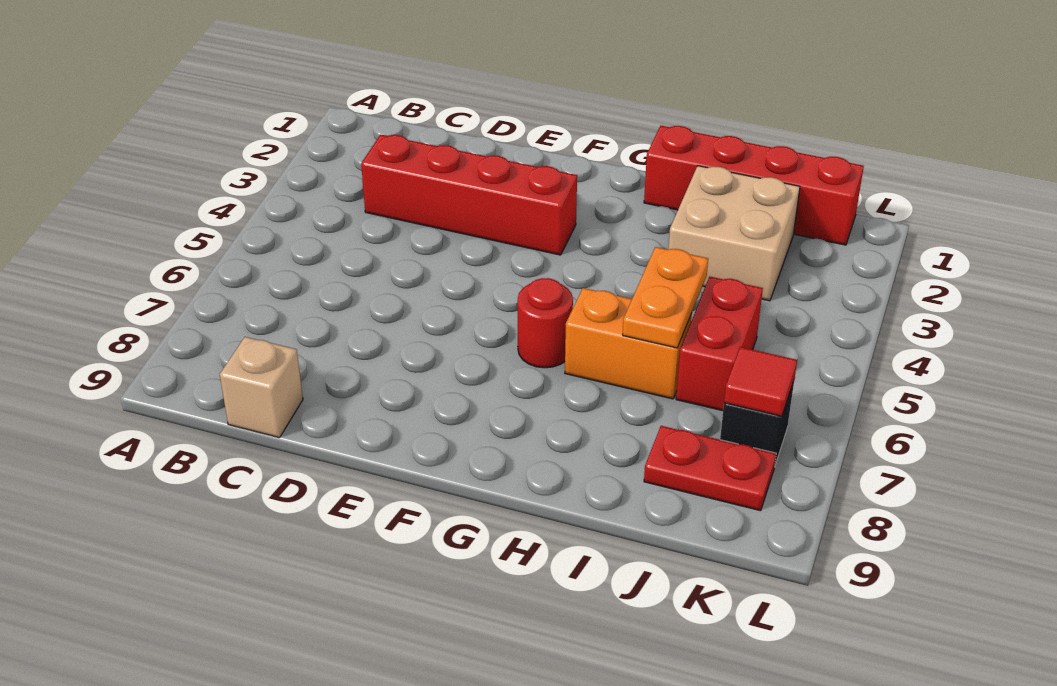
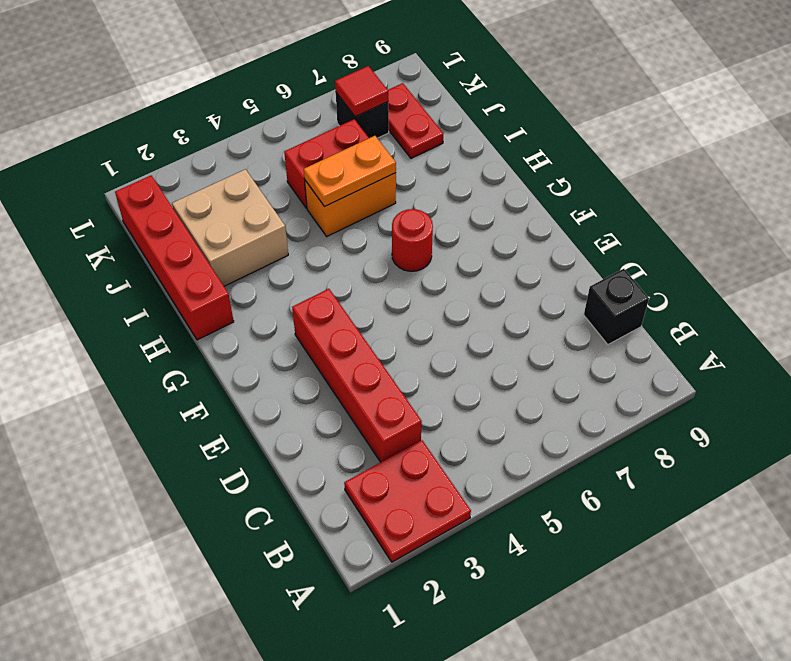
none -> red plate A2:B3 level 1
tan brick C9 level 1 -> black brick C9 level 1
orange brick H6:I6 level 1 -> orange brick I5:I6 level 1

